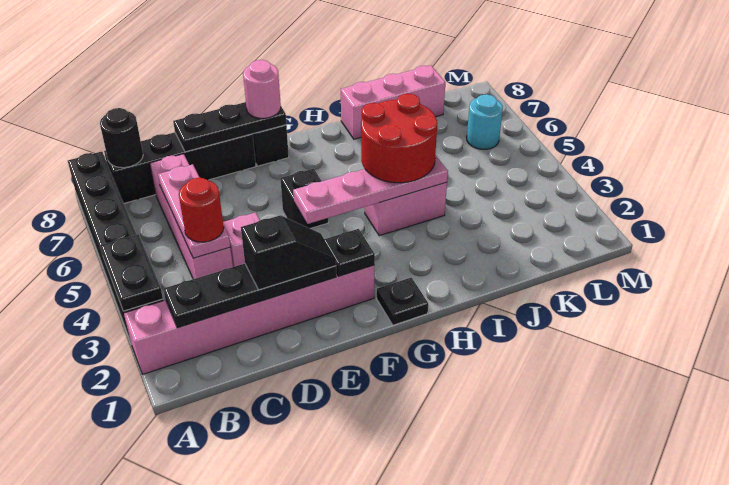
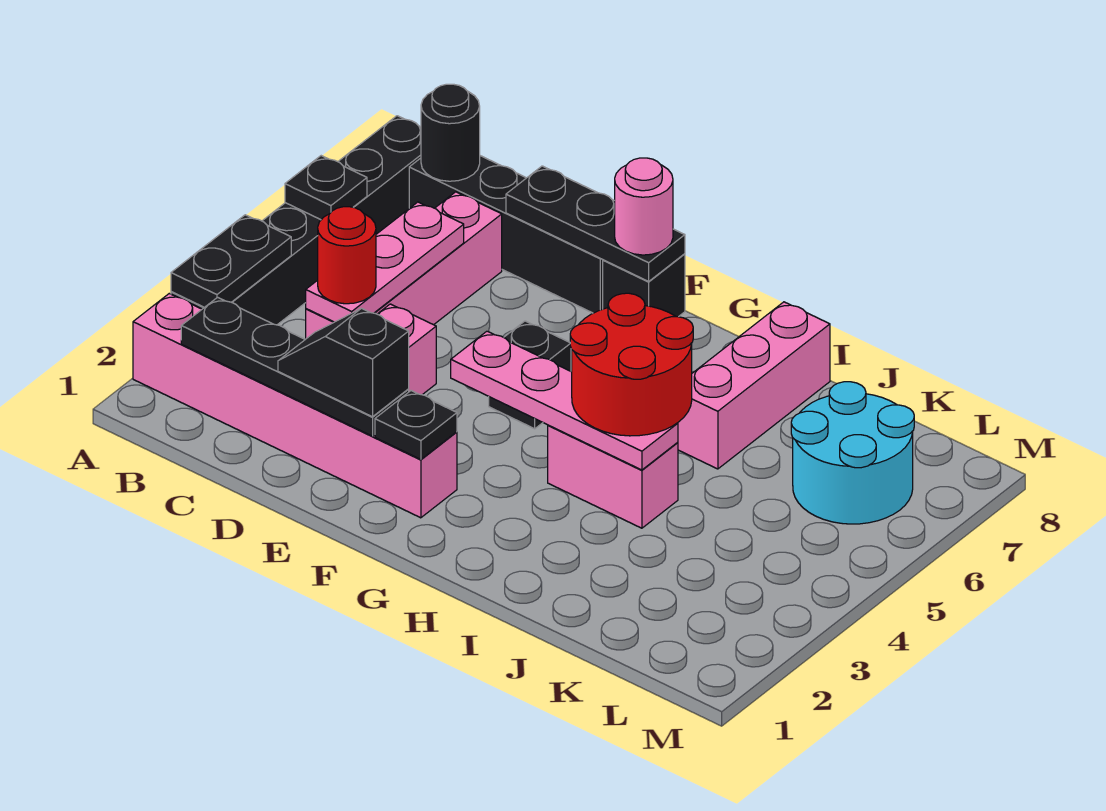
black slope D2:E2 level 3 top D -> black slope D2:E2 level 3 top E
black plate G1 level 1 -> black plate A6 level 2
pink brick I8:K8 level 1 -> pink brick I6:I8 level 1
cyan round brick L6 level 1 -> cyan round brick K6:L7 level 1

